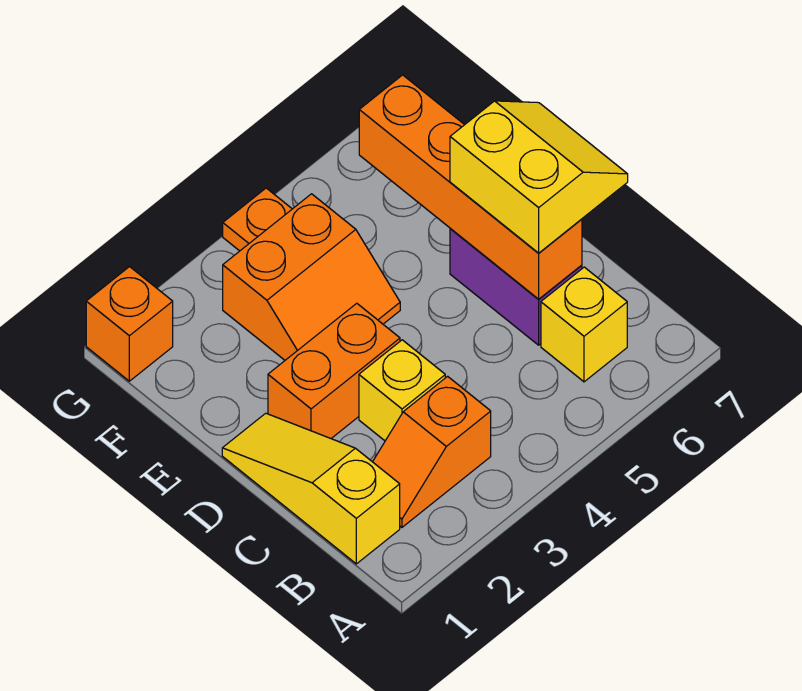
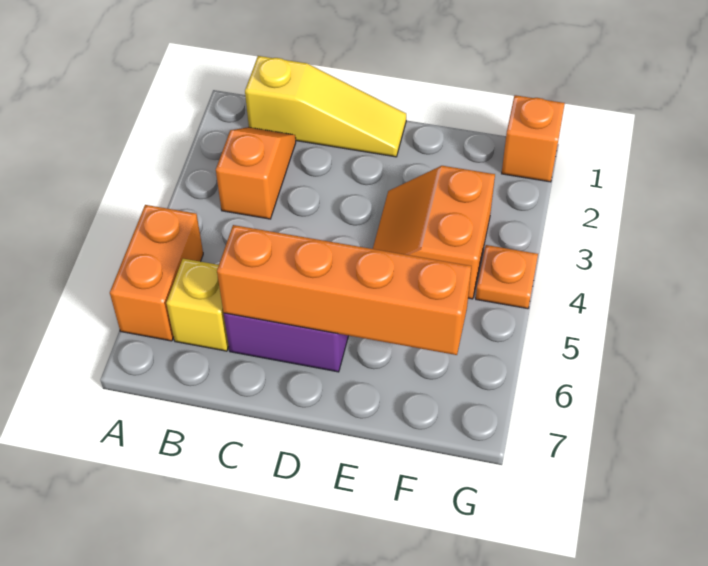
yellow brick C3 level 1 -> none
yellow slope C6:D7 level 3 top 6 -> none
orange brick D2:D3 level 1 -> orange brick A5:A6 level 1

